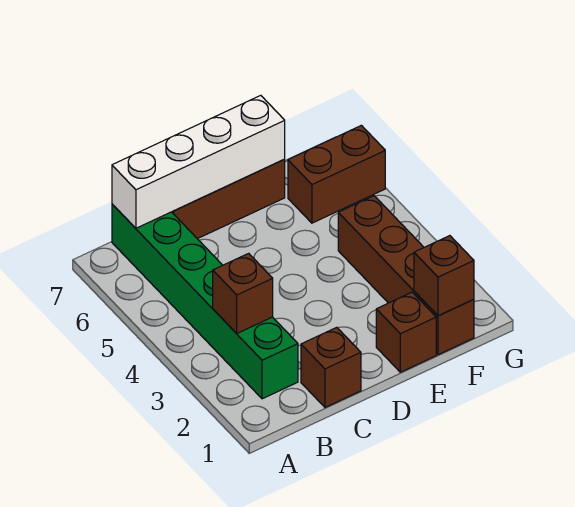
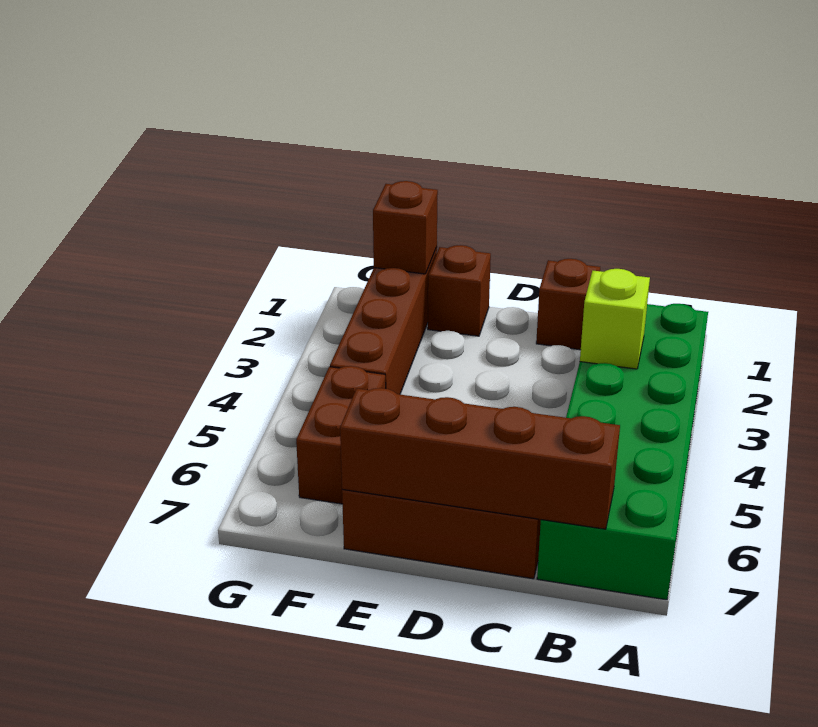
green brick B2:B7 level 1 -> green brick A2:B7 level 1
brown brick B3 level 2 -> lime brick B3 level 2
white brick B7:E7 level 2 -> brown brick B7:E7 level 2
brown brick F6:G6 level 1 -> brown brick F5:F6 level 1

